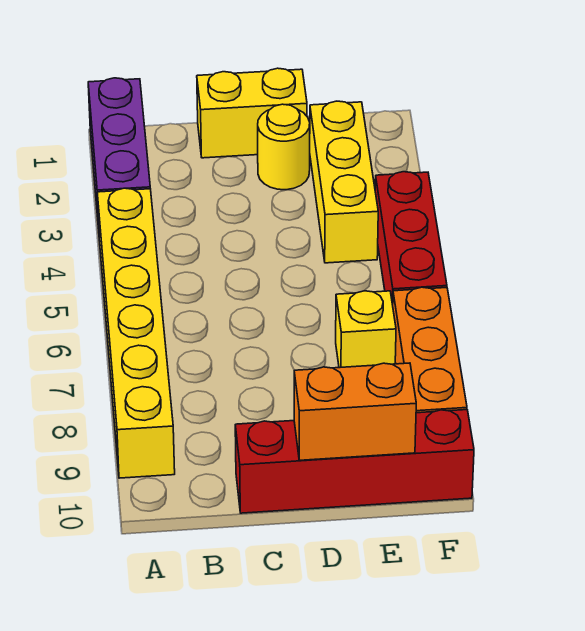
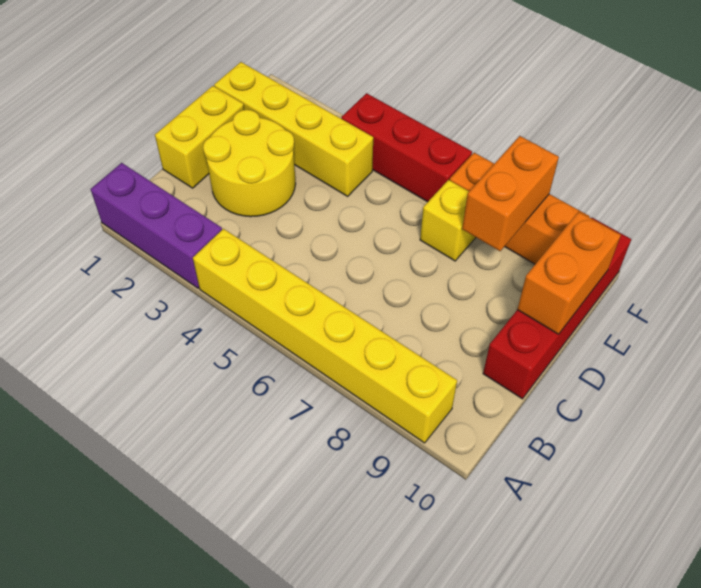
yellow round brick D2 level 1 -> yellow round brick C2:D3 level 1
yellow brick E2:E4 level 1 -> yellow brick E1:E4 level 1
none -> orange brick E8:F8 level 2

